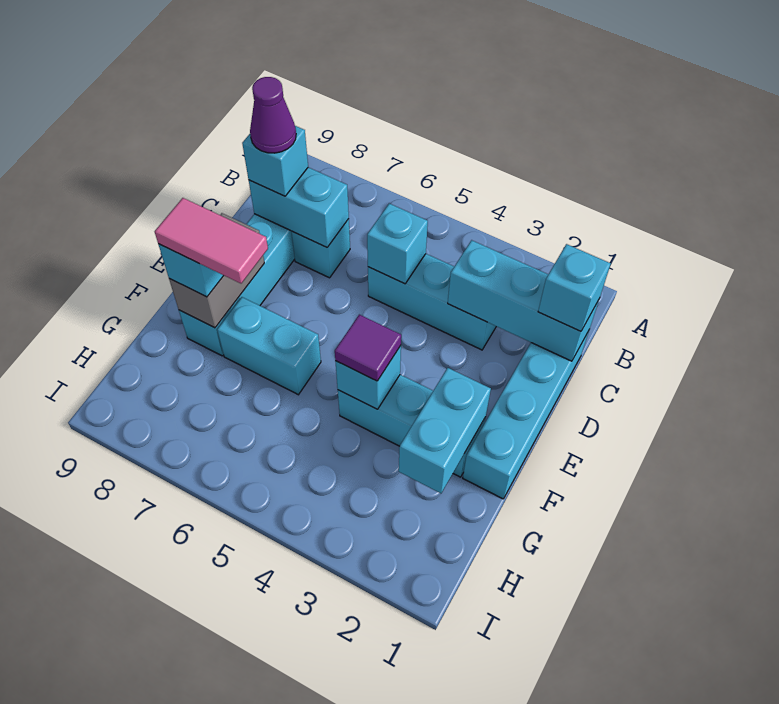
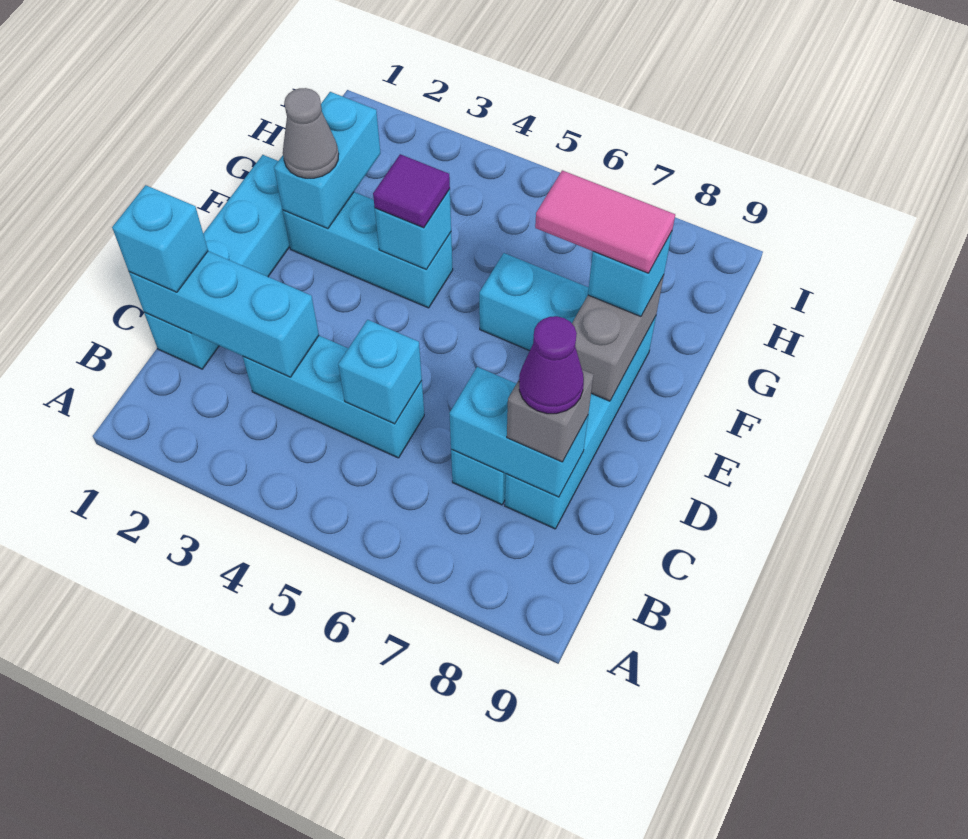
cyan brick C8 level 3 -> grey brick C8 level 3
none -> grey cone F2 level 3

